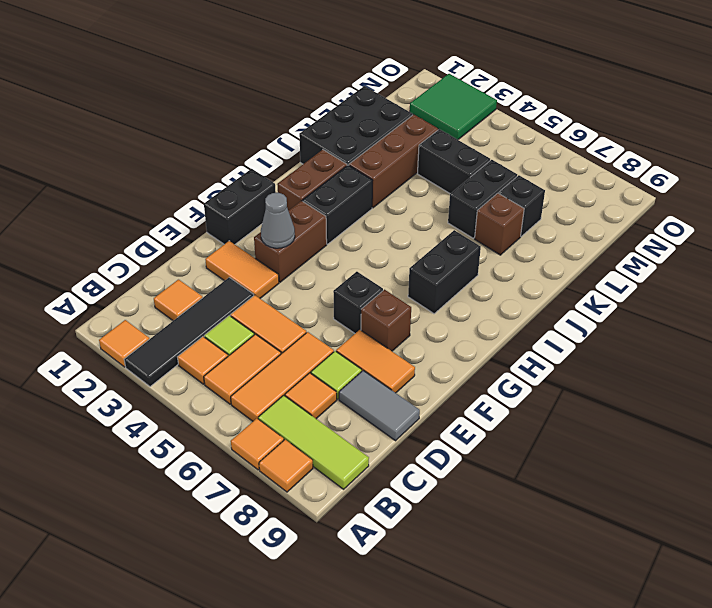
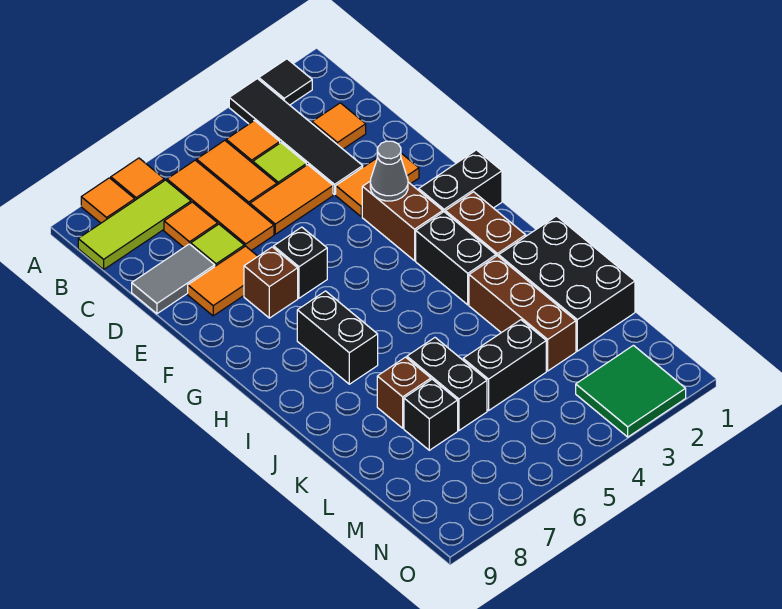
orange tile A2 level 1 -> black tile A2 level 1
black brick F1:G1 level 1 -> black brick G1:G2 level 1

